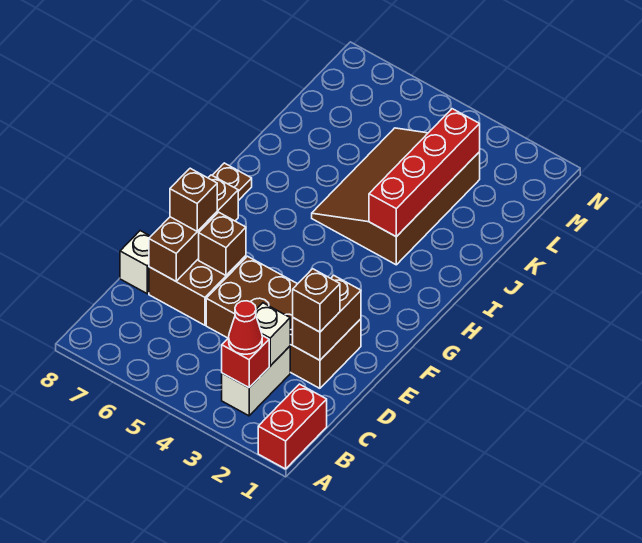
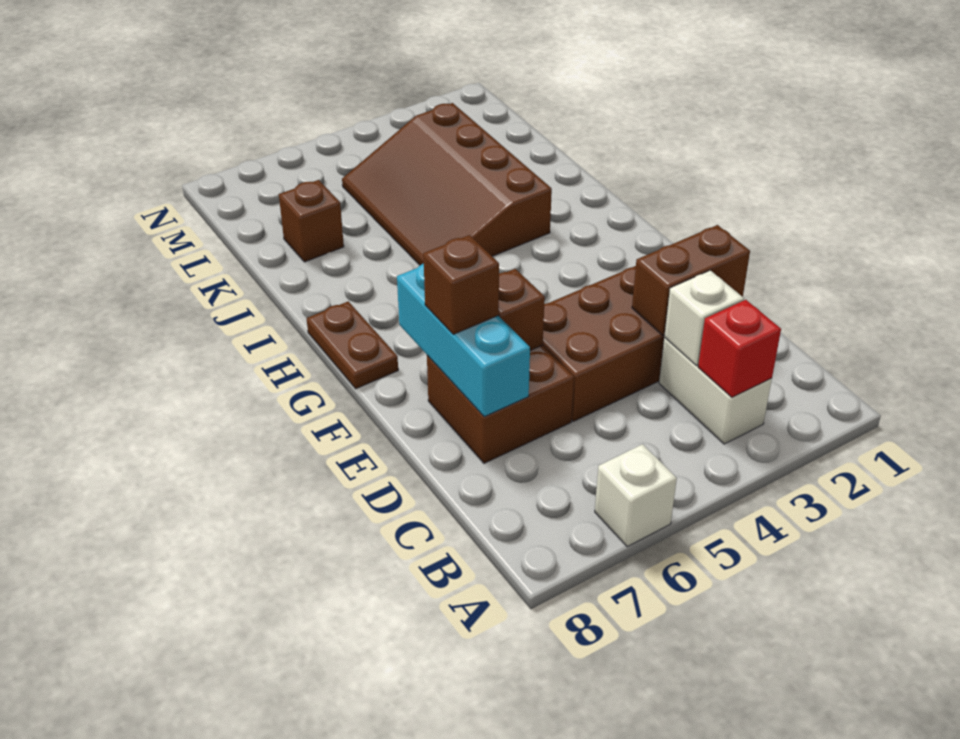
red brick A1:B1 level 1 -> none
red cone B3 level 3 -> none
brown brick D2:E2 level 2 -> brown brick D2:D3 level 2
brown brick D2 level 3 -> brown brick K7 level 1
brown brick D7:F7 level 2 -> cyan brick D7:F7 level 2
white brick D8 level 1 -> white brick A6 level 1
red brick I3:L3 level 2 -> none

